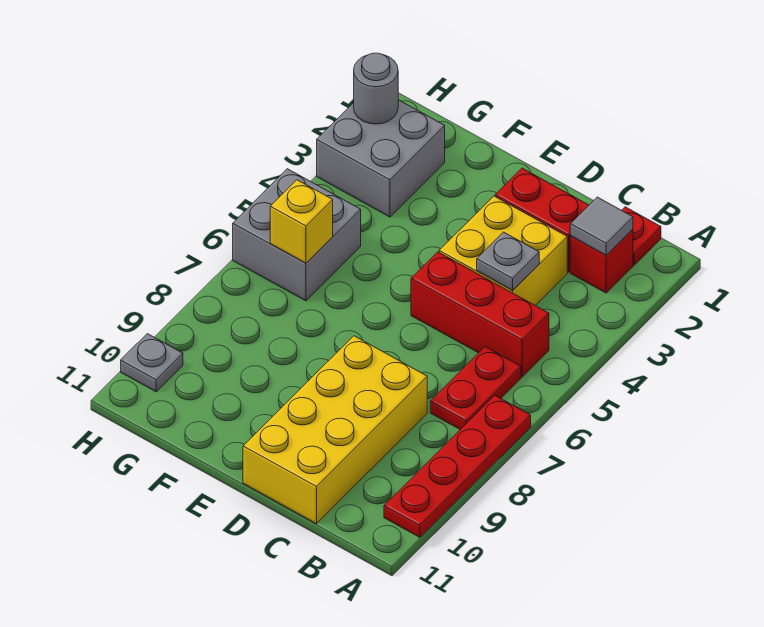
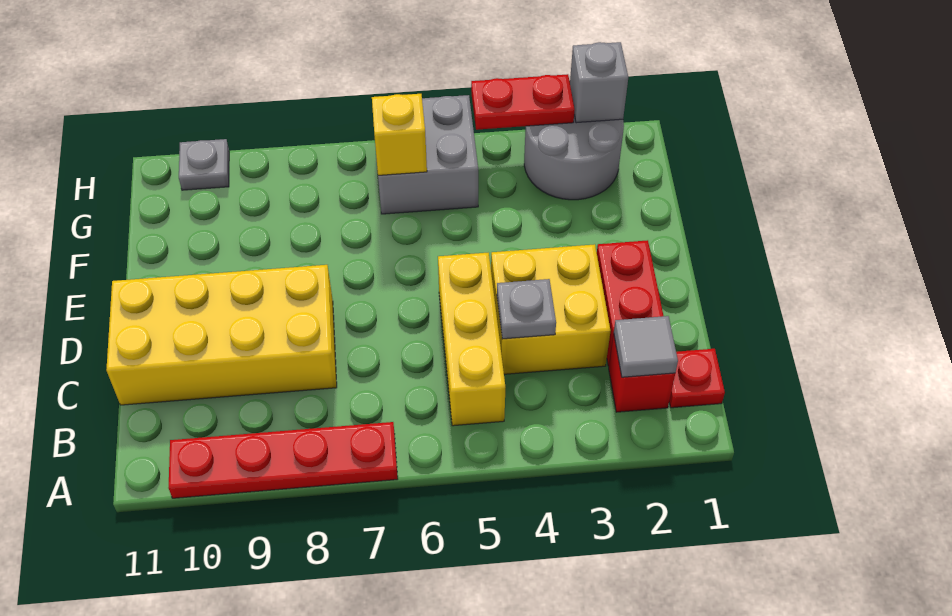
red brick B5:D5 level 1 -> yellow brick B5:D5 level 1
red plate B6:B7 level 1 -> red plate H3:H4 level 2
grey brick G2:H3 level 1 -> grey round brick G2:H3 level 1
grey round brick H2 level 2 -> grey brick H2 level 2

